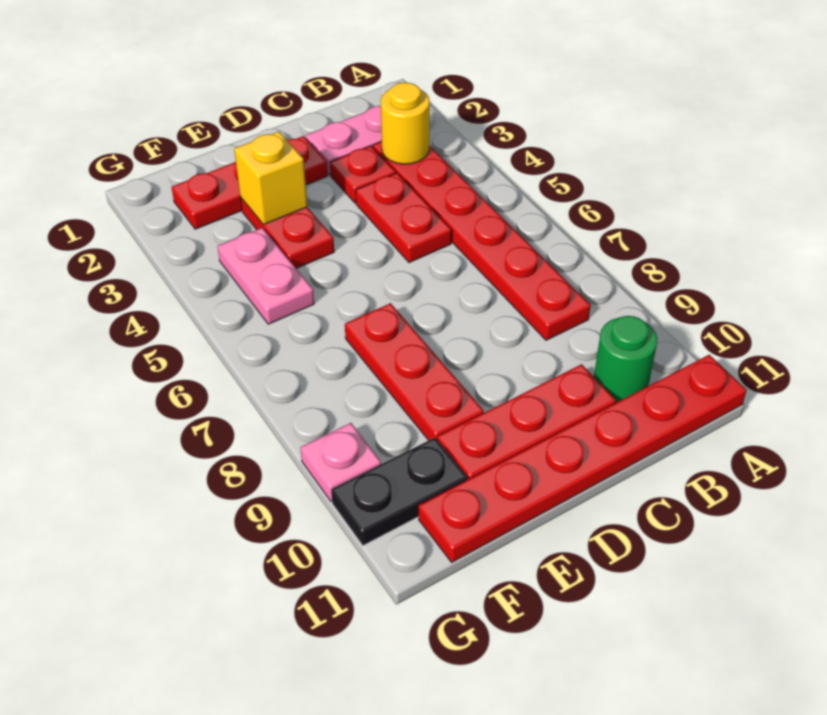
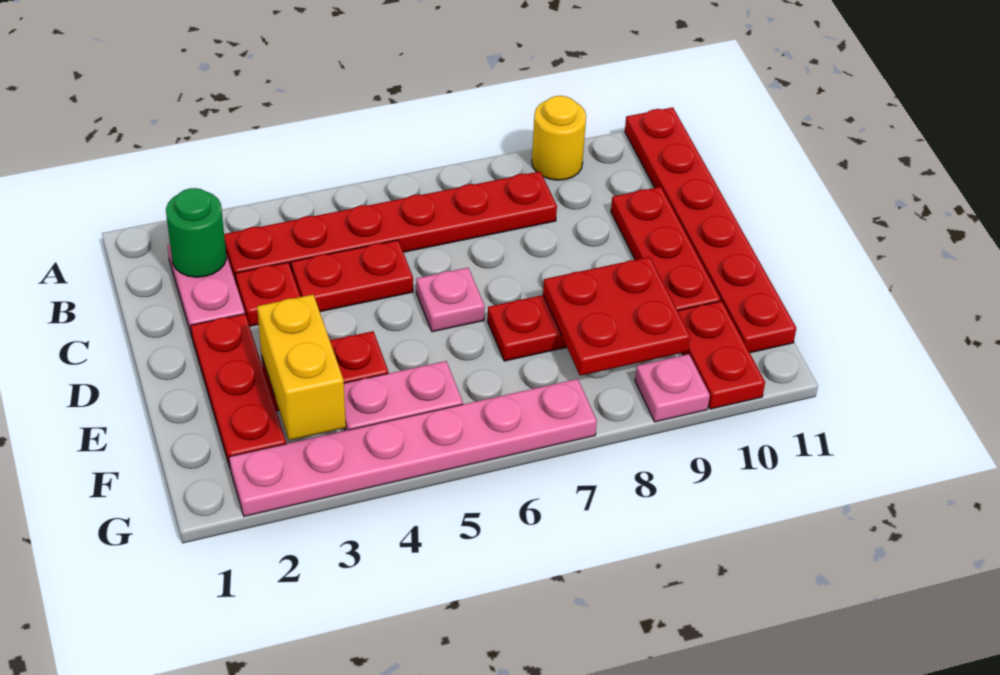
yellow round brick B3 level 2 -> yellow round brick A9 level 1
green round brick B10 level 1 -> green round brick B2 level 2
none -> pink plate D6 level 1
yellow brick E3 level 2 -> yellow brick E3:F3 level 2
none -> red plate E8:F9 level 2
black plate F10:G10 level 1 -> red plate F10:G10 level 1
none -> pink plate G2:G7 level 1

